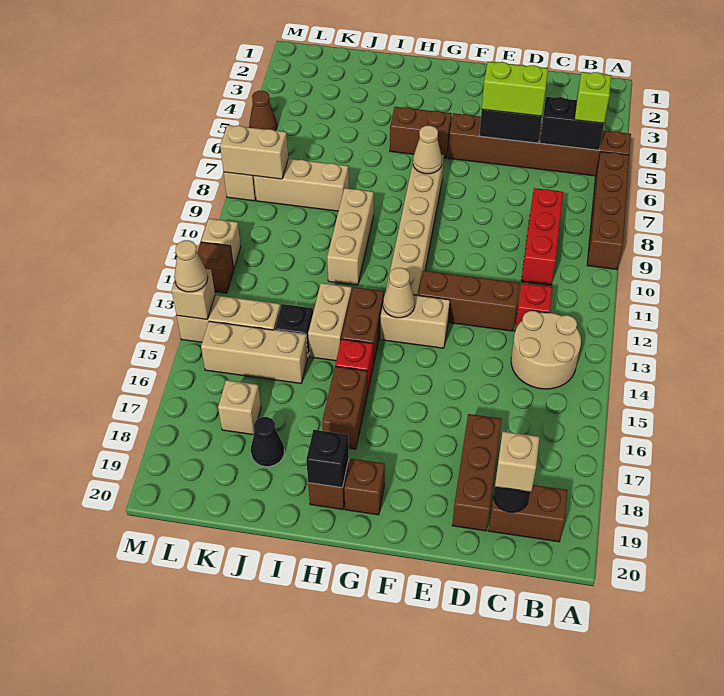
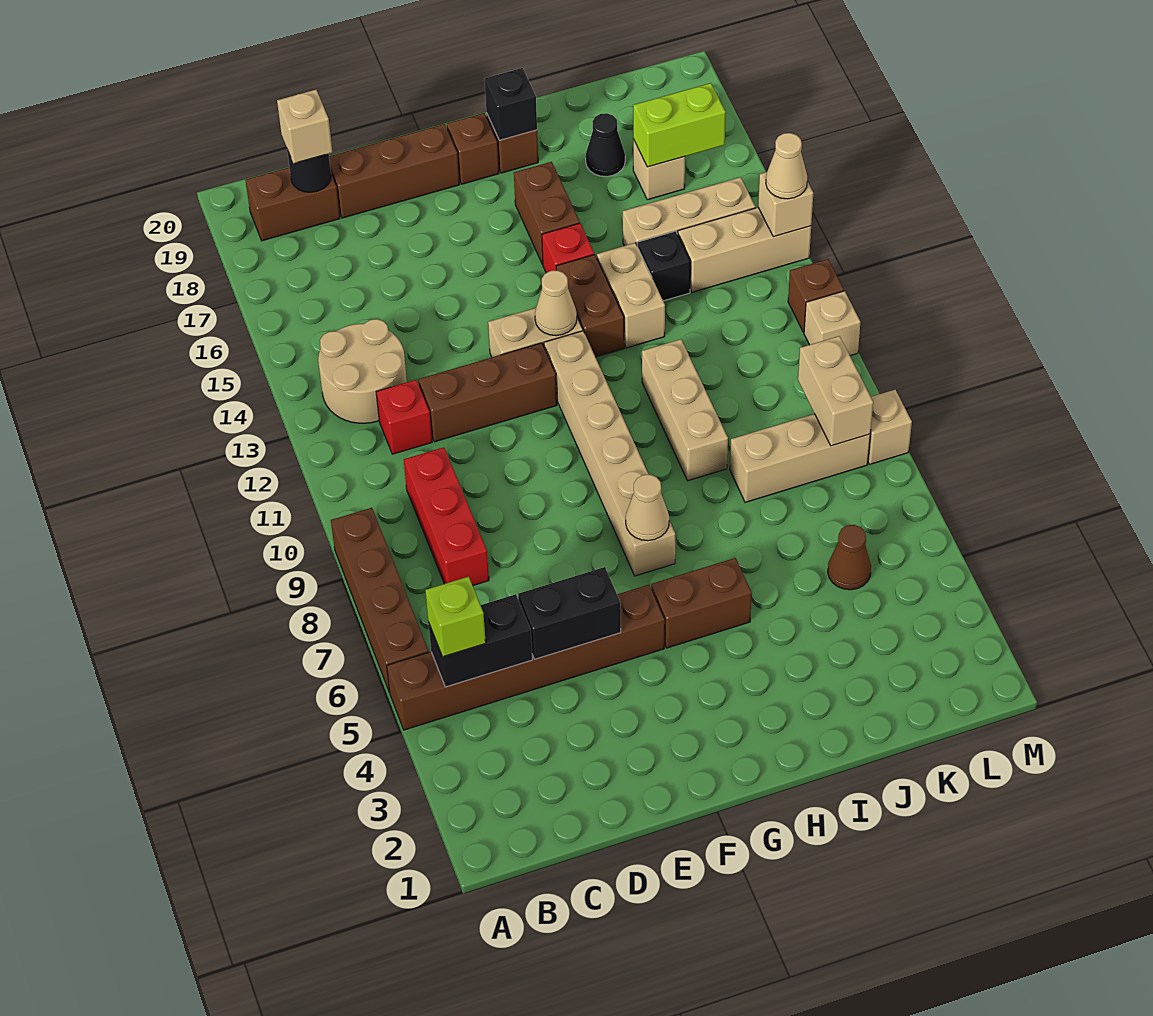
lime brick D5:E5 level 3 -> lime brick K17:L17 level 2
brown brick D17:D19 level 1 -> brown brick D19:F19 level 1
tan brick L8:M8 level 2 -> tan brick L8:L9 level 2
brown cone M5 level 1 -> brown cone K5 level 1

